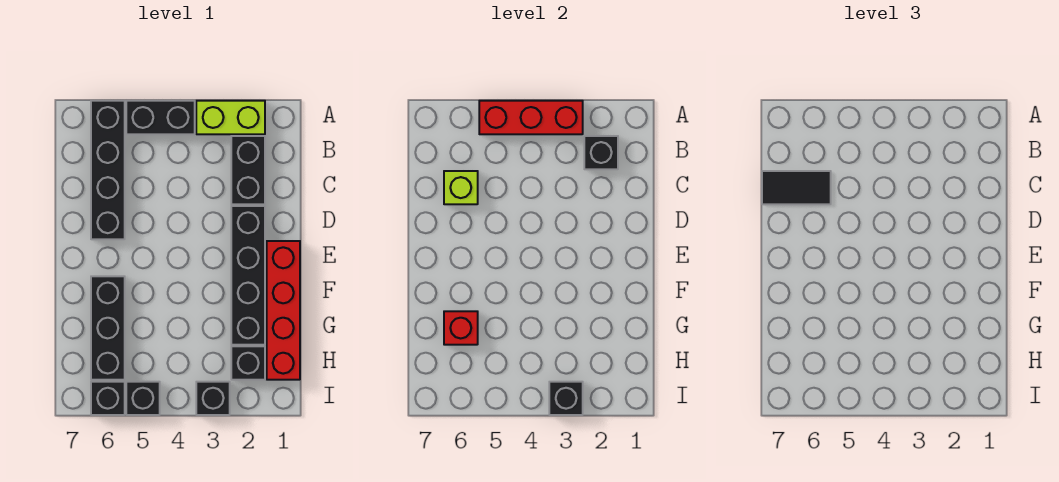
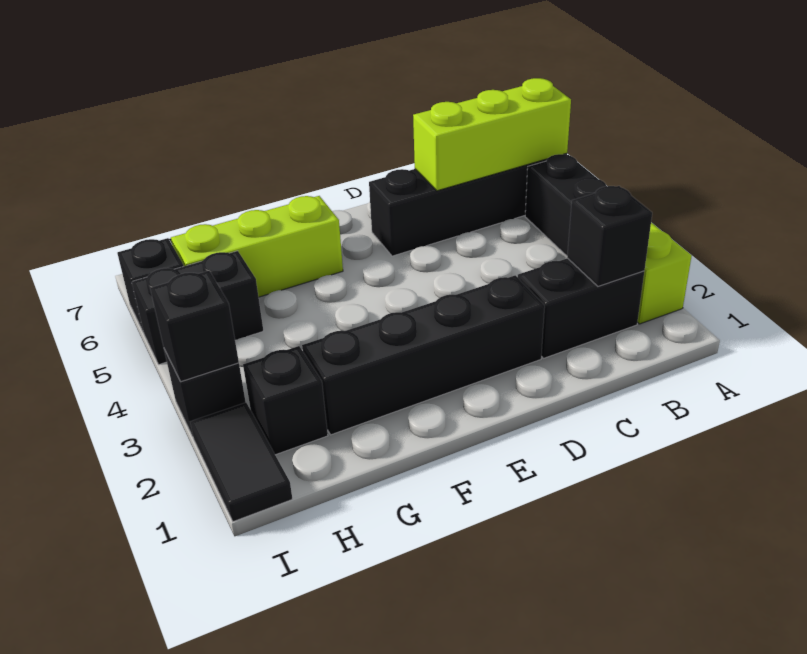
red brick A3:A5 level 2 -> none
lime brick C6 level 2 -> lime brick A6:C6 level 2
black tile C6:C7 level 3 -> black tile I1:I2 level 1
red brick E1:H1 level 1 -> none
black brick F6:H6 level 1 -> lime brick F6:H6 level 1
red brick G6 level 2 -> none
black brick I5 level 1 -> black brick H5:I5 level 1

